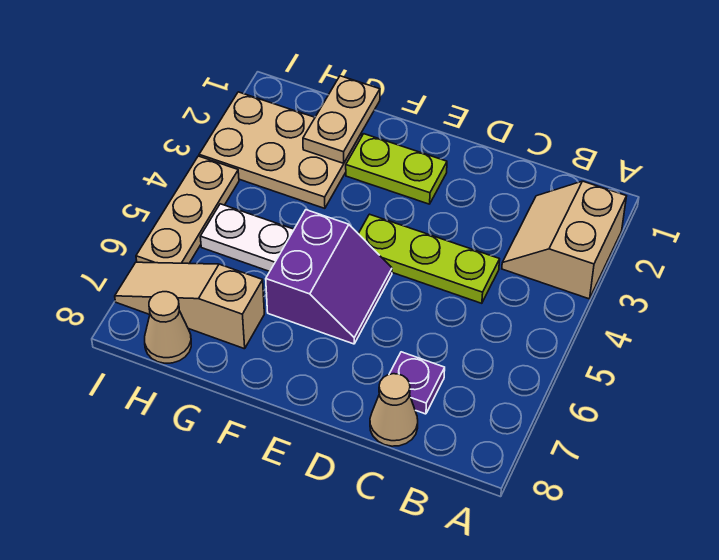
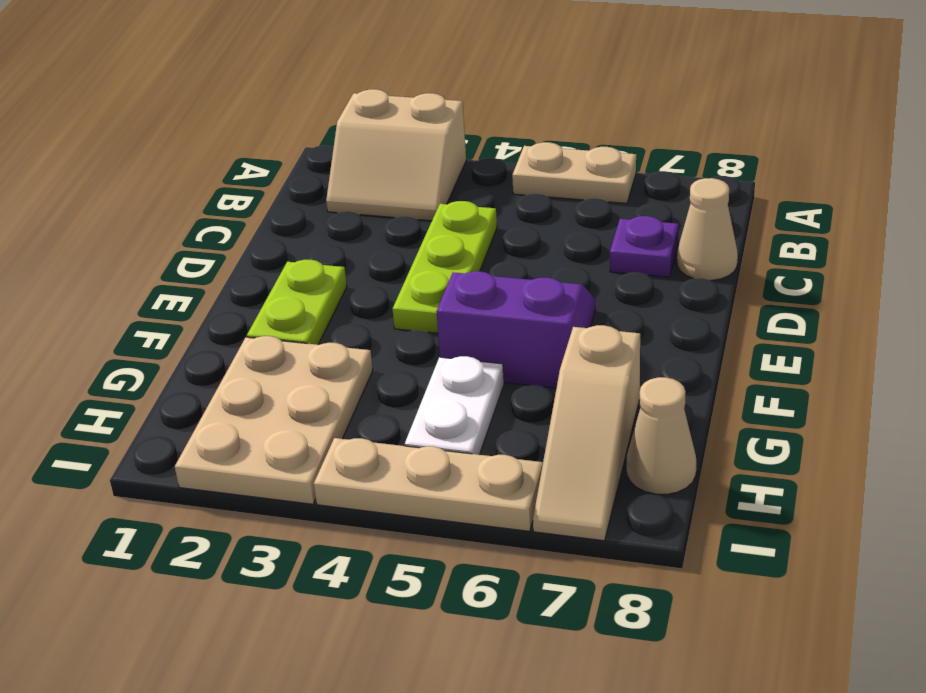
tan plate G1:G2 level 2 -> tan plate A5:A6 level 1

